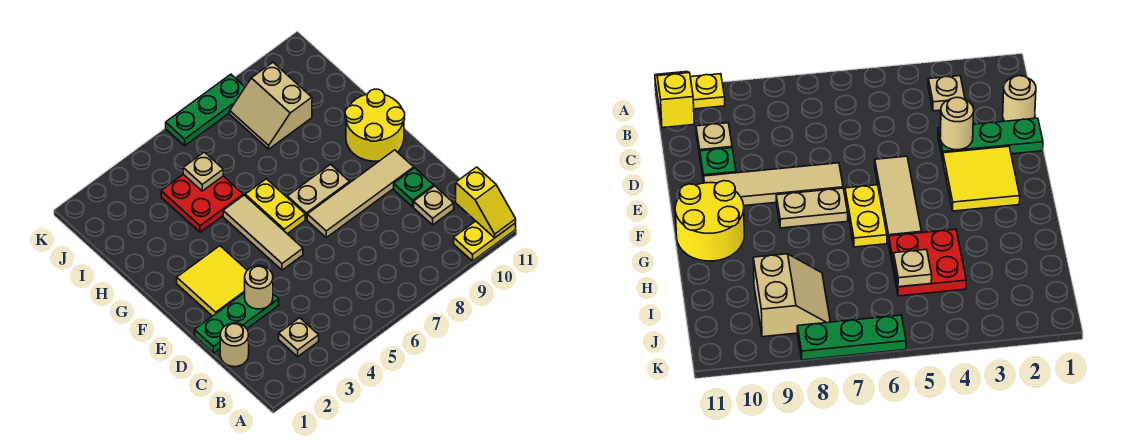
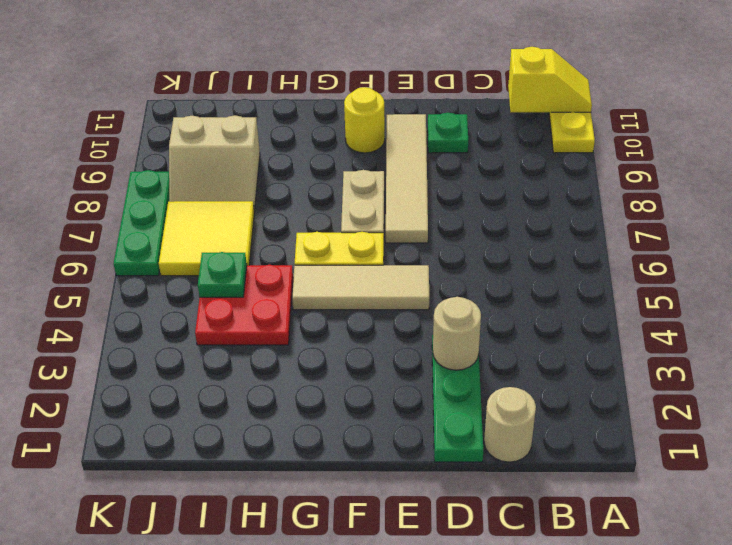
tan plate B3 level 1 -> none
tan plate C10 level 1 -> none
yellow tile E2:F3 level 1 -> yellow tile I6:J7 level 1
yellow round brick F10:G11 level 1 -> yellow round brick F10 level 1
tan plate I5 level 2 -> green plate I5 level 2

